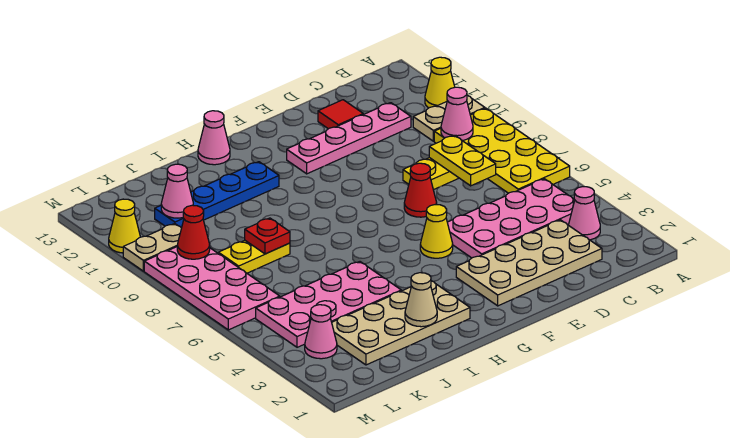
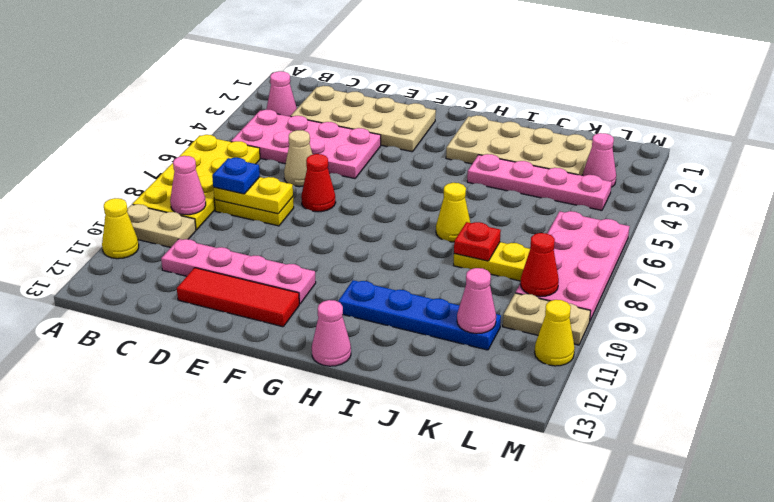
yellow plate C7:C8 level 2 -> yellow plate C8:D8 level 2
none -> blue plate C8 level 3
red tile D12 level 1 -> red tile D12:F12 level 1
yellow cone F5 level 1 -> yellow cone I7 level 1
tan cone I2 level 2 -> tan cone D6 level 1
pink plate I4:L5 level 1 -> pink plate I4:L4 level 1

